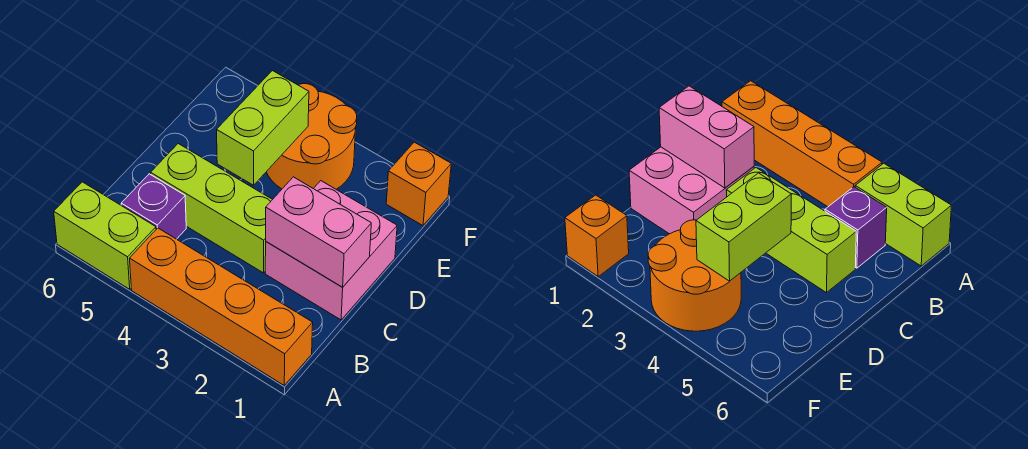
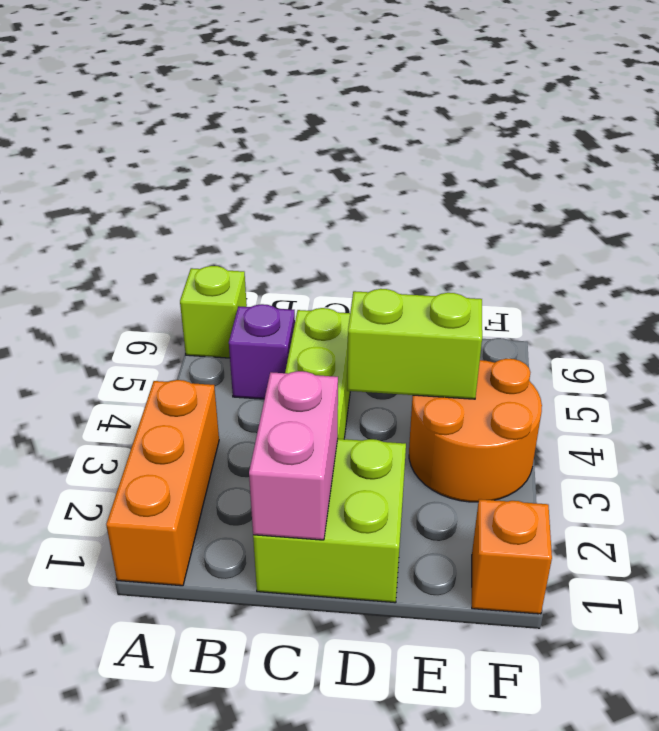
orange brick A1:A4 level 1 -> orange brick A1:A3 level 1
lime brick A5:A6 level 1 -> lime brick A6 level 1
pink brick C1:D2 level 1 -> lime brick C1:D2 level 1

